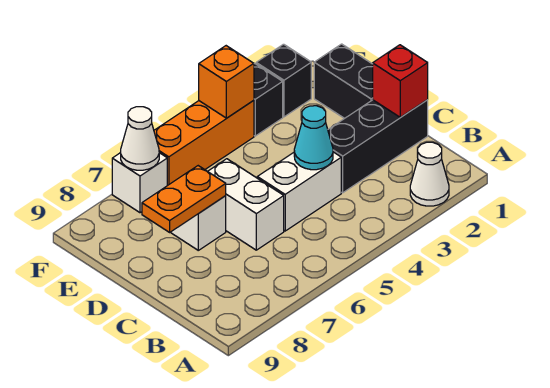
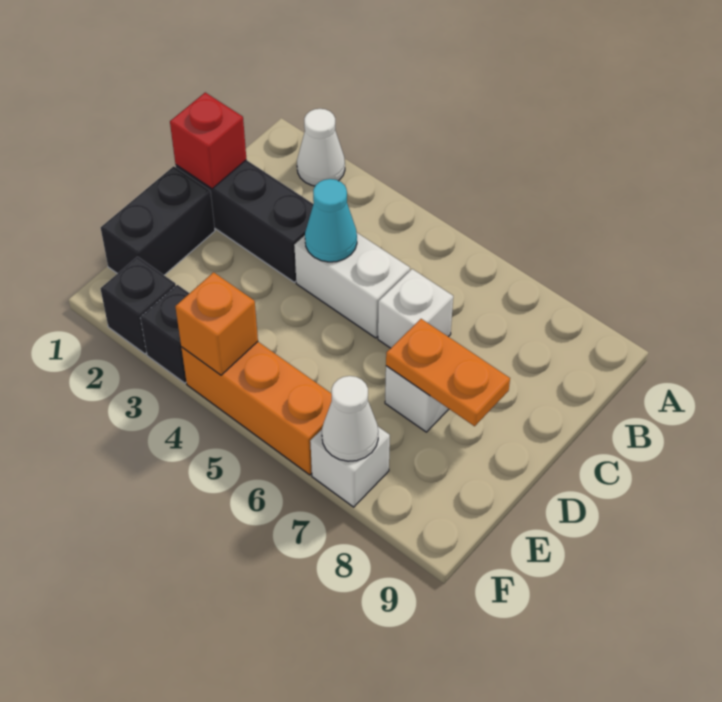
white brick C6:D6 level 1 -> white brick C6 level 1

